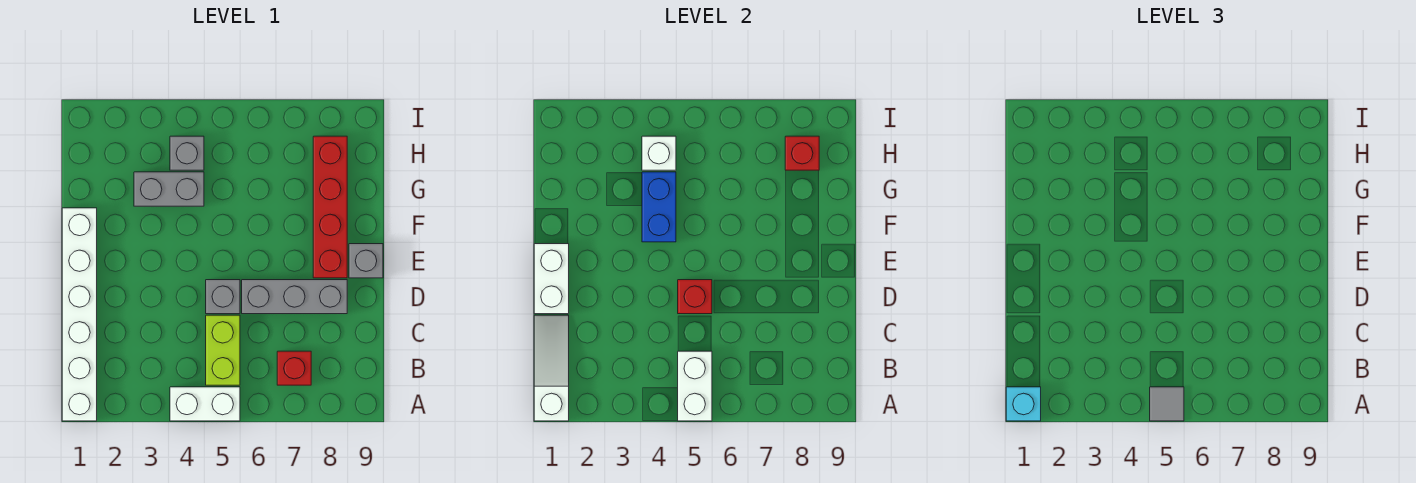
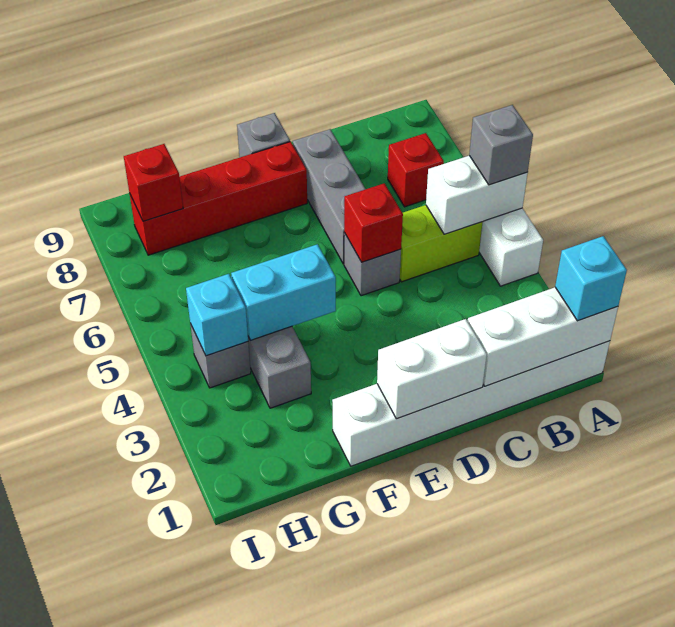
white slope A1:C1 level 2 top A -> white brick A1:C1 level 2
grey tile A5 level 3 -> grey brick A5 level 3
blue brick F4:G4 level 2 -> cyan brick F4:G4 level 2
white brick H4 level 2 -> cyan brick H4 level 2

